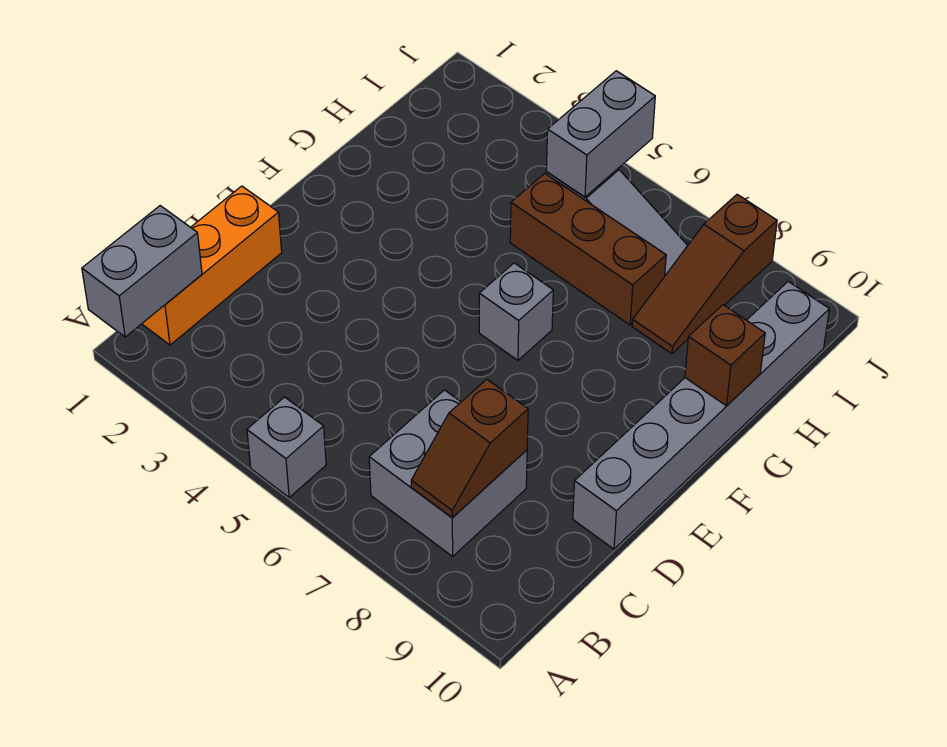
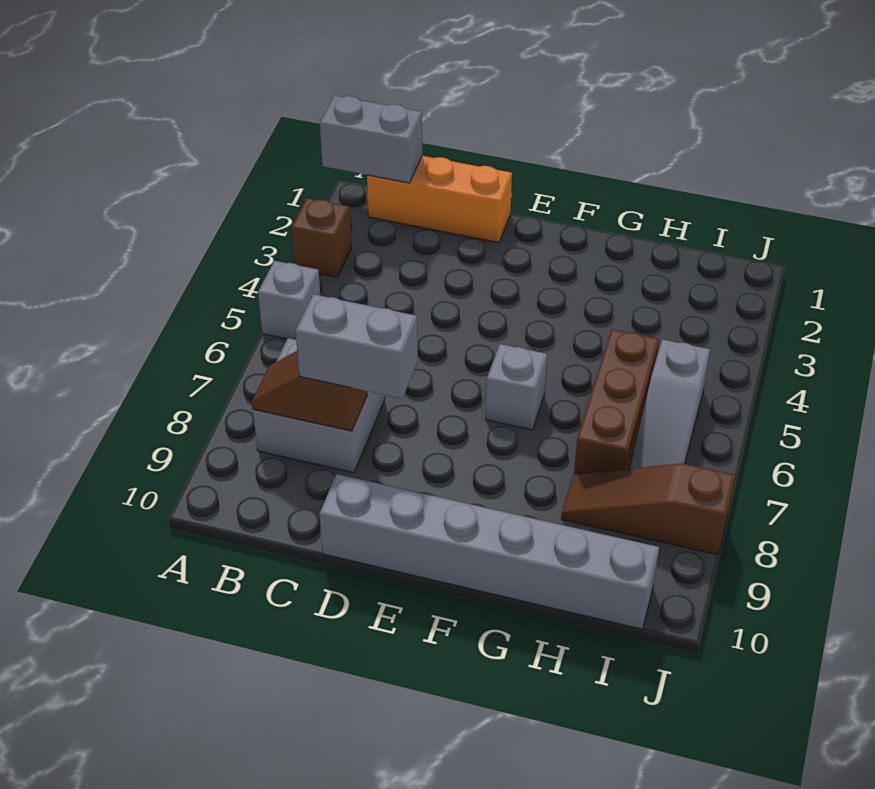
brown brick G10 level 2 -> brown brick A3 level 1
grey brick I5:J5 level 2 -> grey brick C8:D8 level 3

